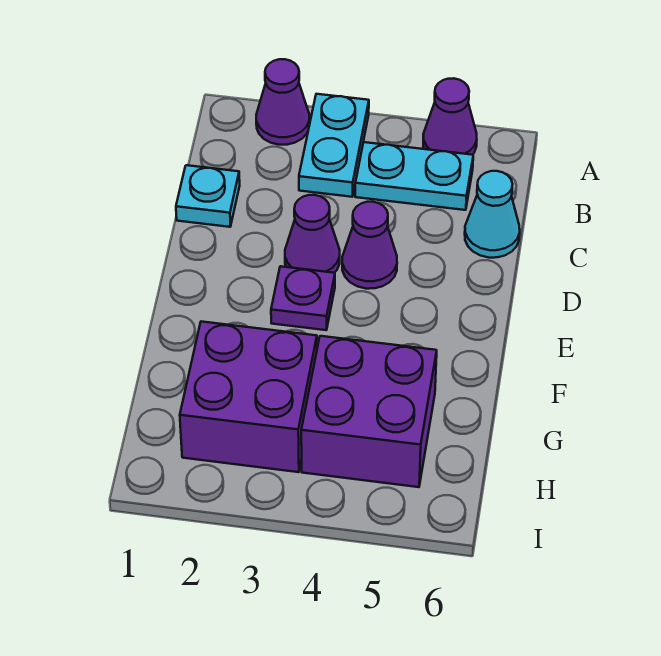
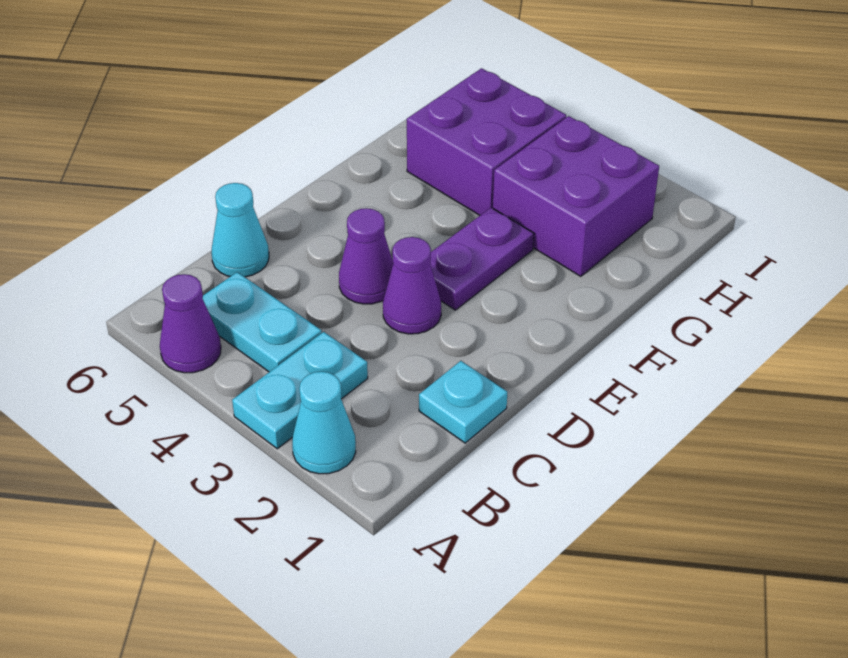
purple cone A2 level 1 -> cyan cone A2 level 1
purple plate E3 level 1 -> purple plate E3:F3 level 1

